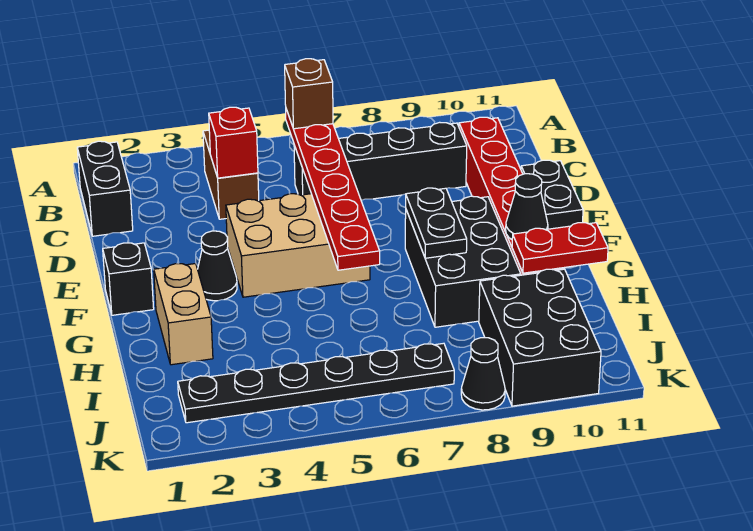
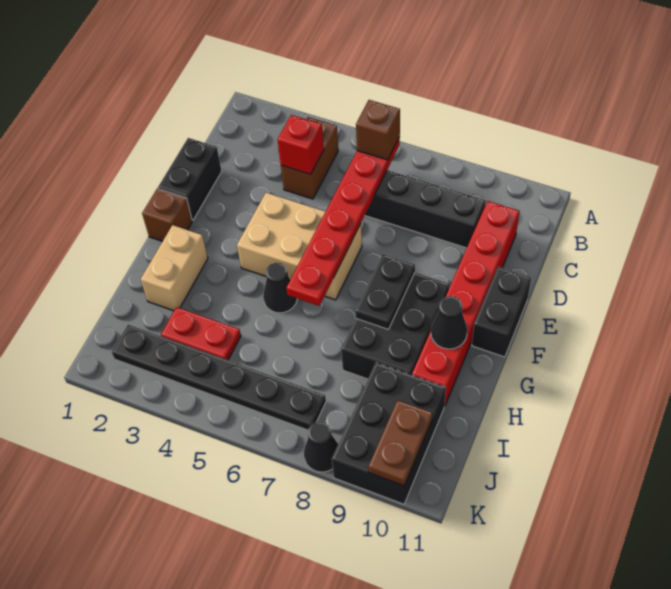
black brick B1:C1 level 1 -> black brick D1:E1 level 1
black brick F1 level 1 -> brown brick F1 level 1
black cone F3 level 1 -> black cone G5 level 1
red plate H10:H11 level 2 -> red plate I3:I4 level 1
none -> brown plate J10:K10 level 2

